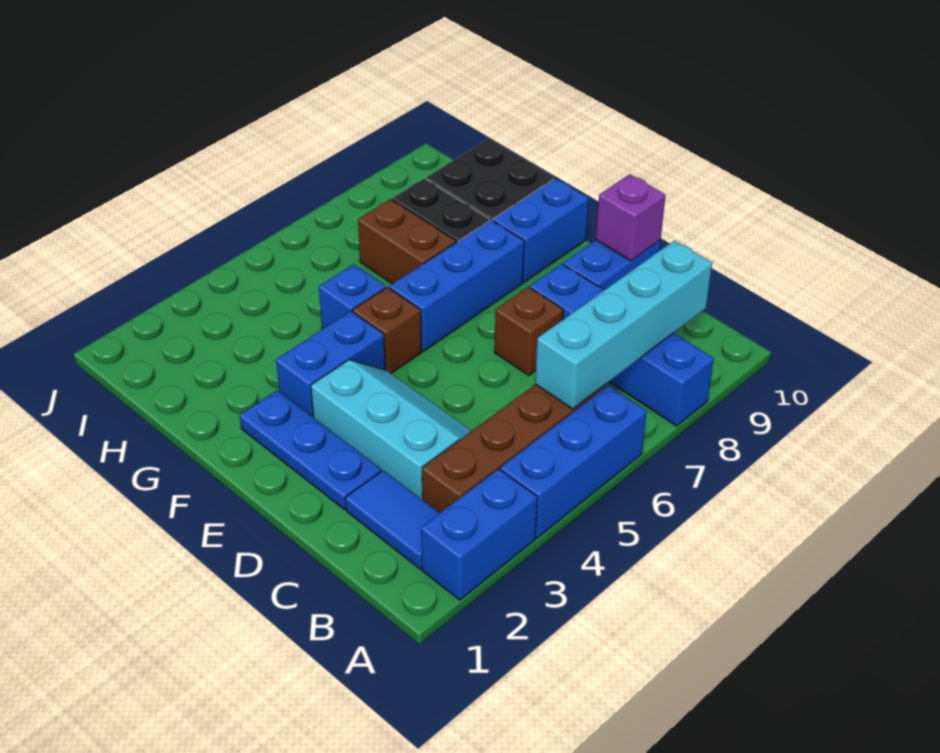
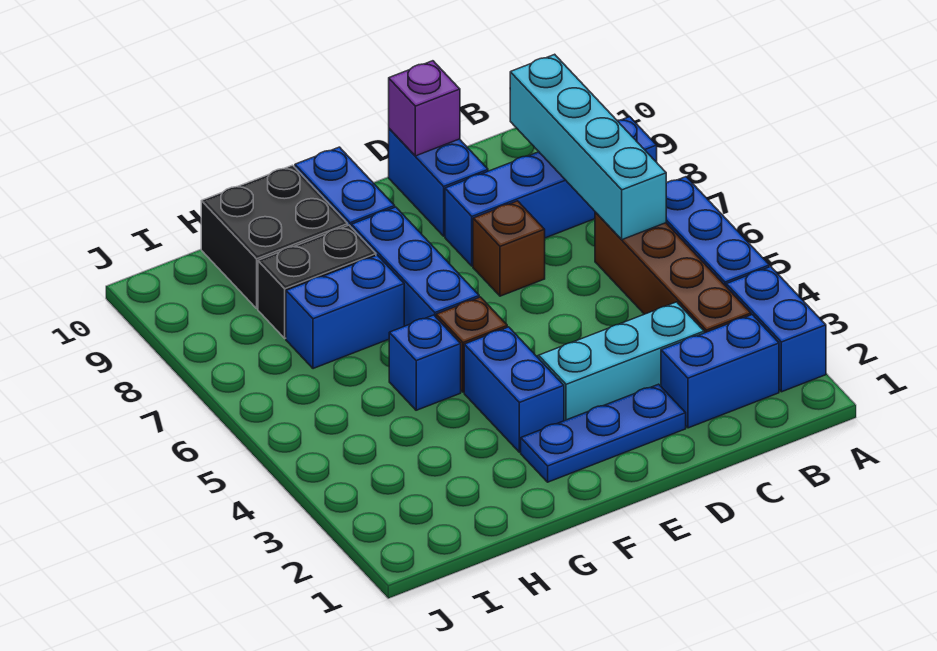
blue tile B2:C2 level 1 -> blue brick B2:C2 level 1
brown brick G7:H7 level 1 -> blue brick G7:H7 level 1

